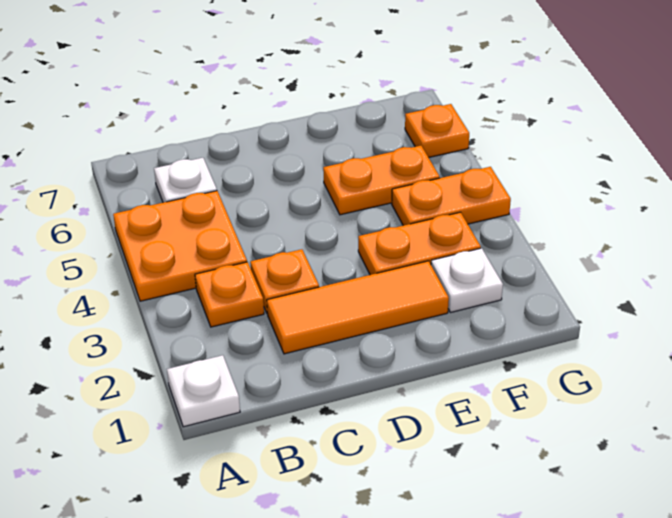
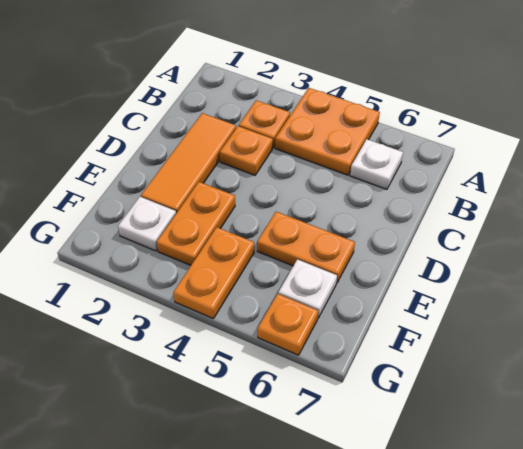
white plate A1 level 1 -> white plate F6 level 1
orange plate E5:F5 level 1 -> orange plate E5:E6 level 1

